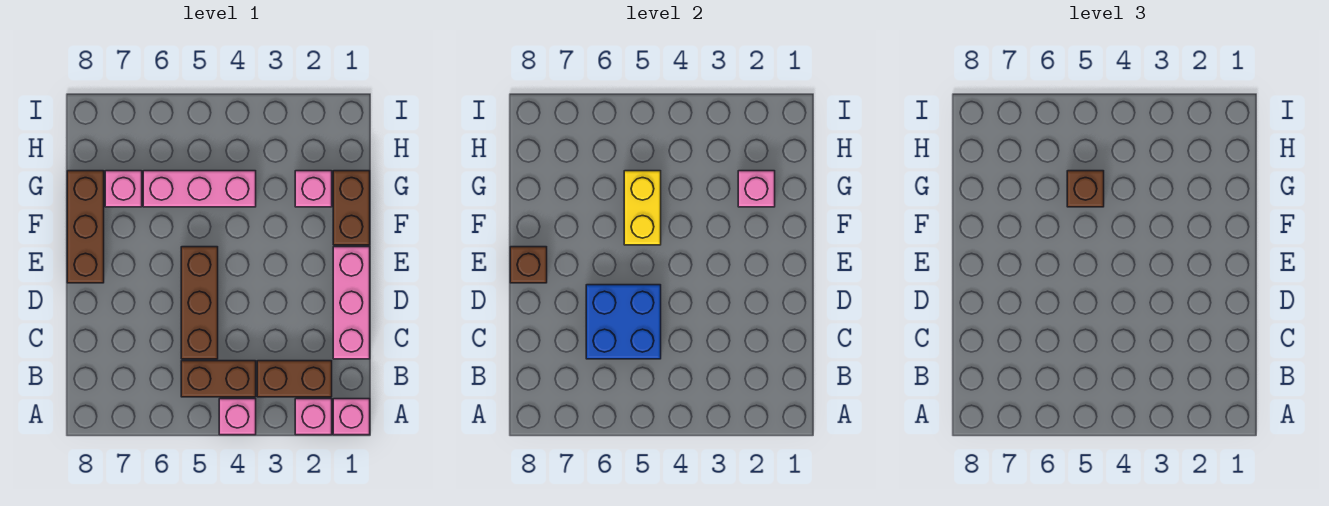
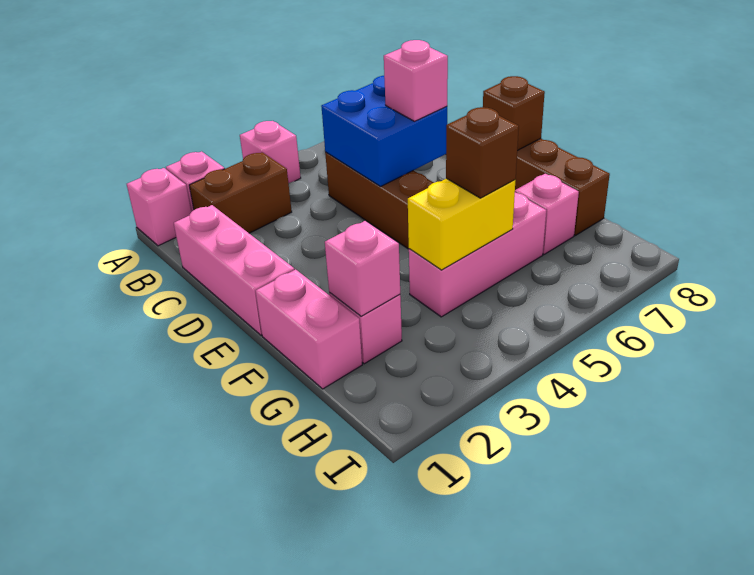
brown brick B4:B5 level 1 -> none
none -> pink brick D6 level 3
brown brick F1:G1 level 1 -> pink brick F1:G1 level 1
yellow brick F5:G5 level 2 -> yellow brick G4:G5 level 2

